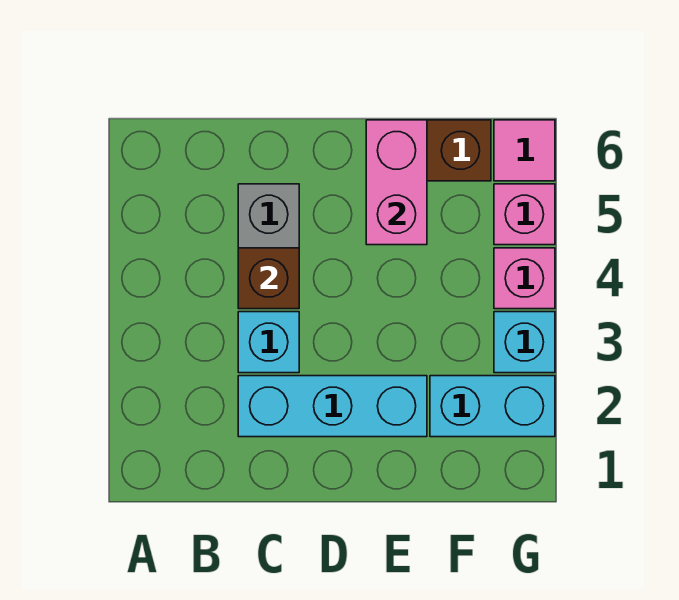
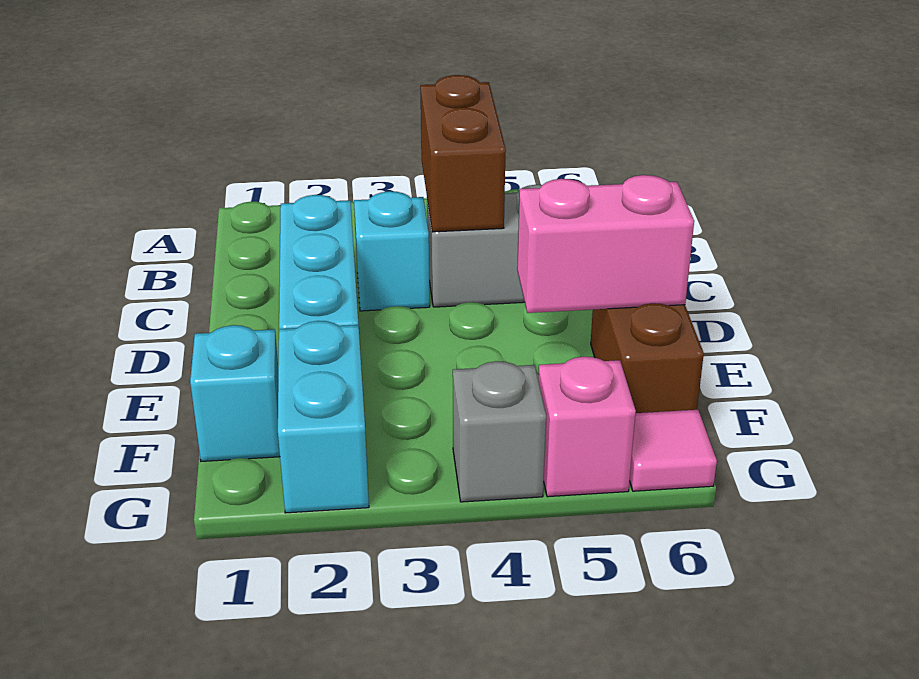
brown brick C4 level 2 -> brown brick B4:C4 level 2
cyan brick G3 level 1 -> cyan brick F1 level 1
pink brick G4 level 1 -> grey brick G4 level 1

